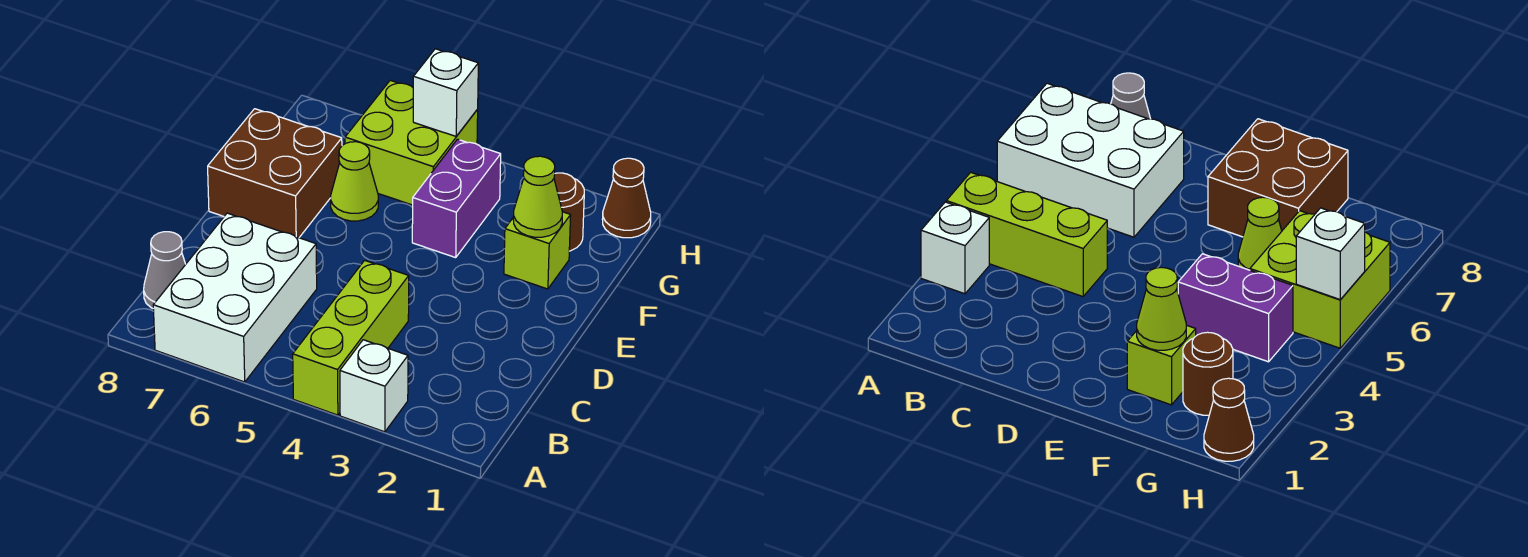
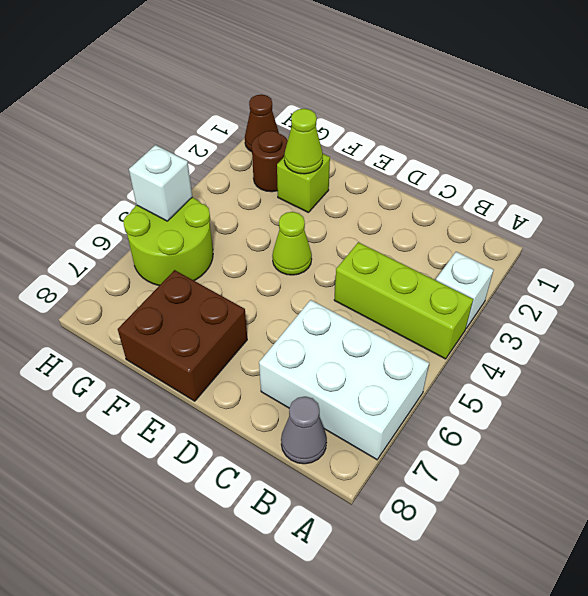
purple brick F4:G4 level 1 -> none
lime cone F6 level 1 -> lime cone E4 level 1
lime brick G5:H6 level 1 -> lime round brick G5:H6 level 1

